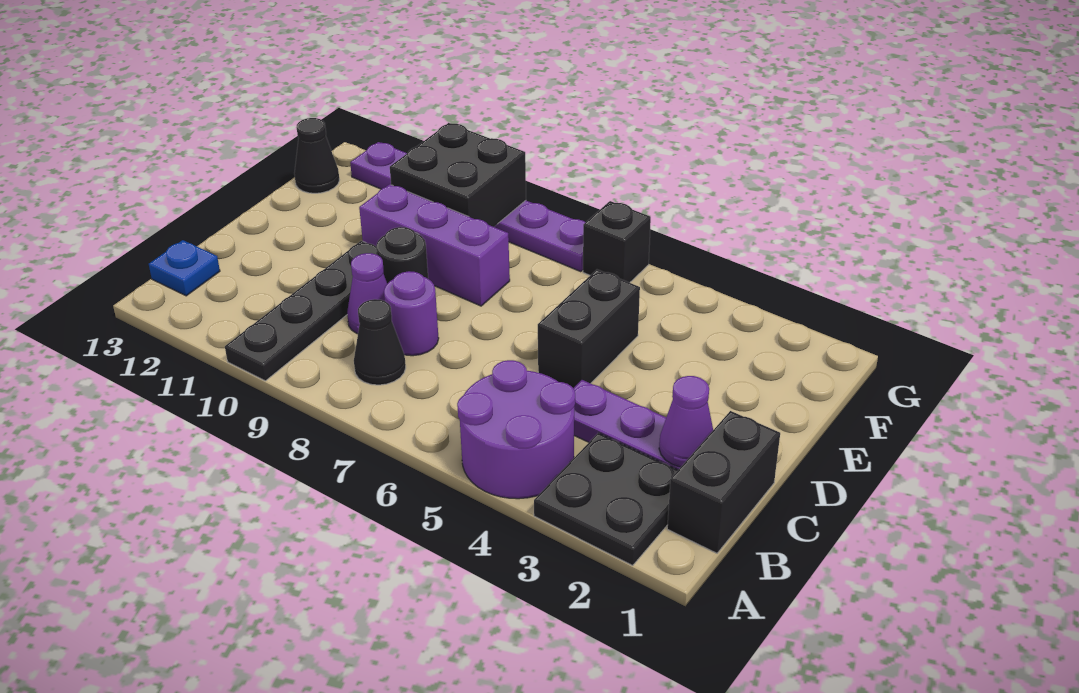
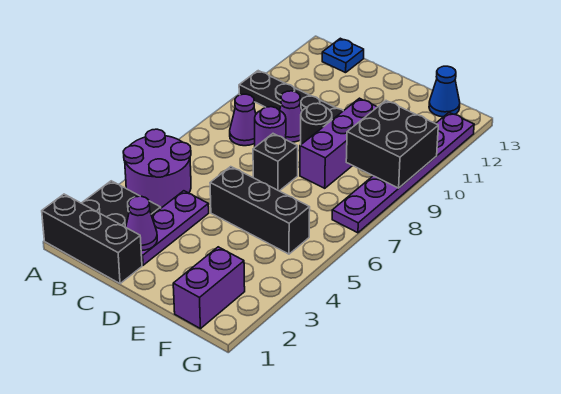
black brick B1:C1 level 1 -> black brick A1:C1 level 1
black cone B8 level 1 -> purple cone B8 level 1
black brick D5:E5 level 1 -> black brick D5:F5 level 1
none -> purple brick F1:F2 level 1
black cone F13 level 1 -> blue cone F13 level 1
black brick G6 level 1 -> black brick D7 level 1

